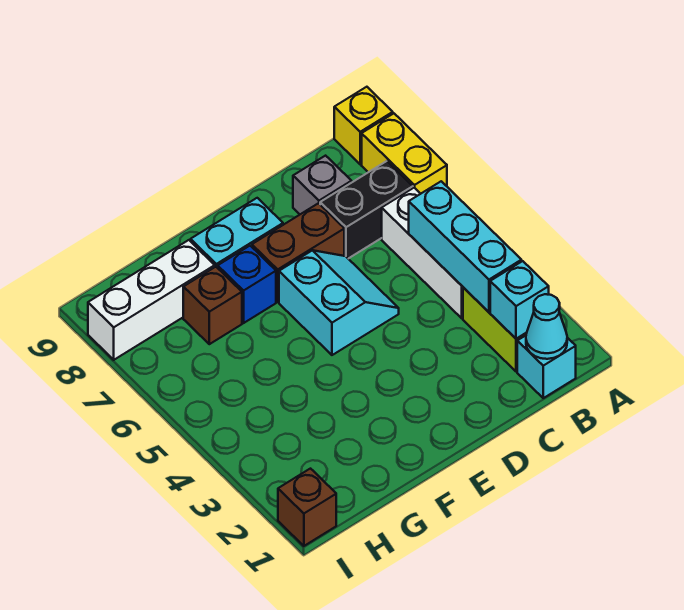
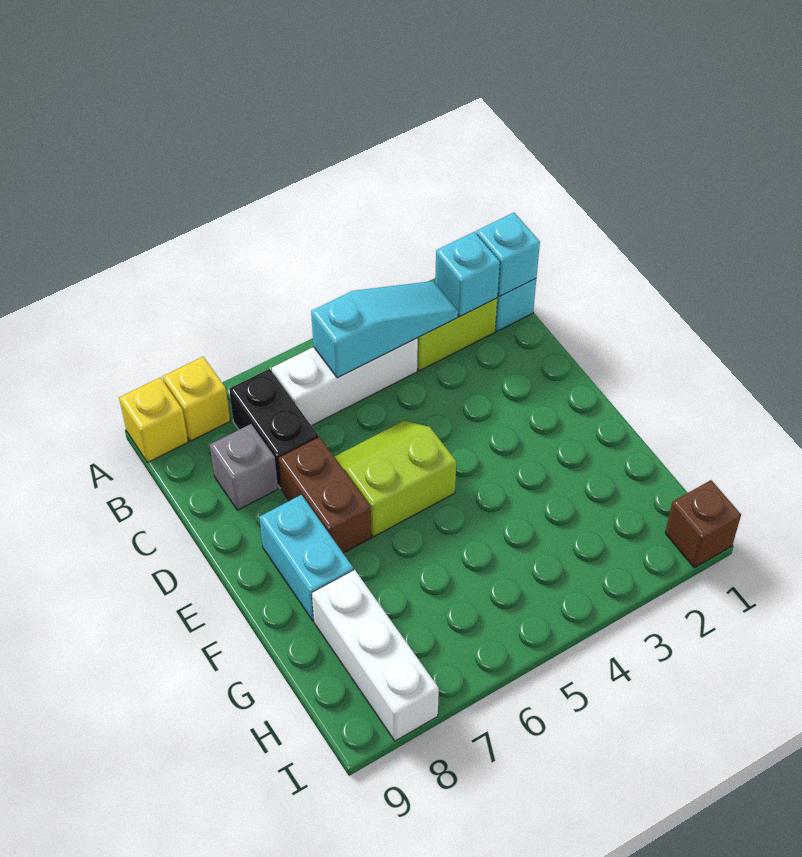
yellow brick A7:A8 level 1 -> yellow brick A8 level 1
cyan cone B1 level 2 -> cyan brick B1 level 2
cyan brick B3:B5 level 2 -> cyan slope B3:B5 level 2 top 5
cyan slope D5:E6 level 1 top E -> lime slope D5:E6 level 1 top E
blue brick F7 level 1 -> none
brown brick G7 level 1 -> none

